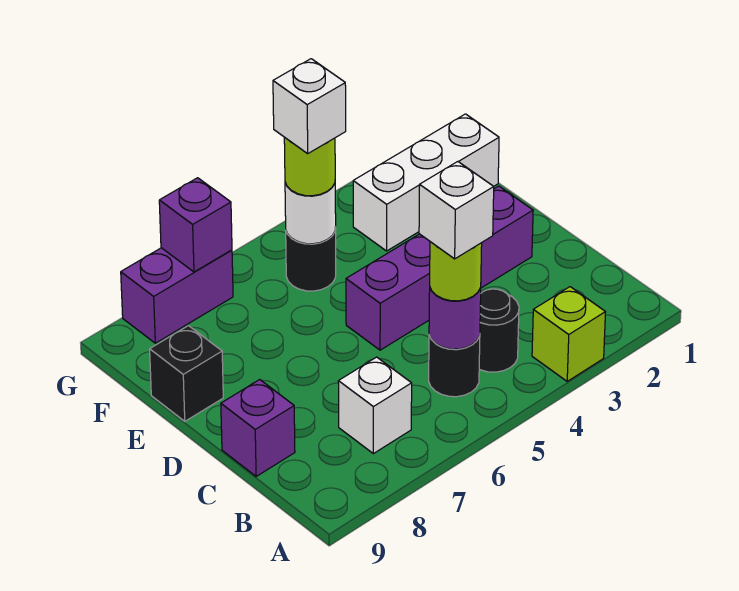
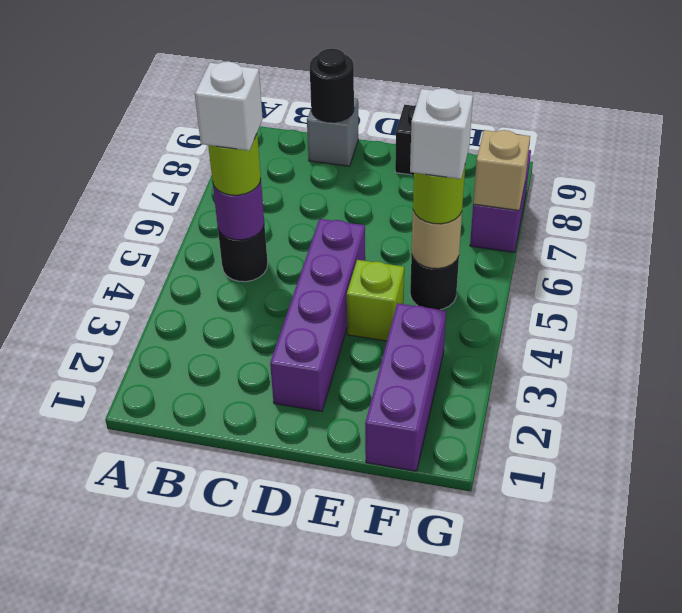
lime brick A3 level 1 -> lime brick E4 level 1
black round brick B4 level 1 -> black round brick C9 level 2
white brick B7 level 1 -> none
purple brick C9 level 1 -> grey brick C9 level 1
white brick F1:F3 level 1 -> purple brick F1:F3 level 1
white round brick F5 level 2 -> tan round brick F5 level 2
purple brick G7 level 2 -> tan brick G7 level 2

